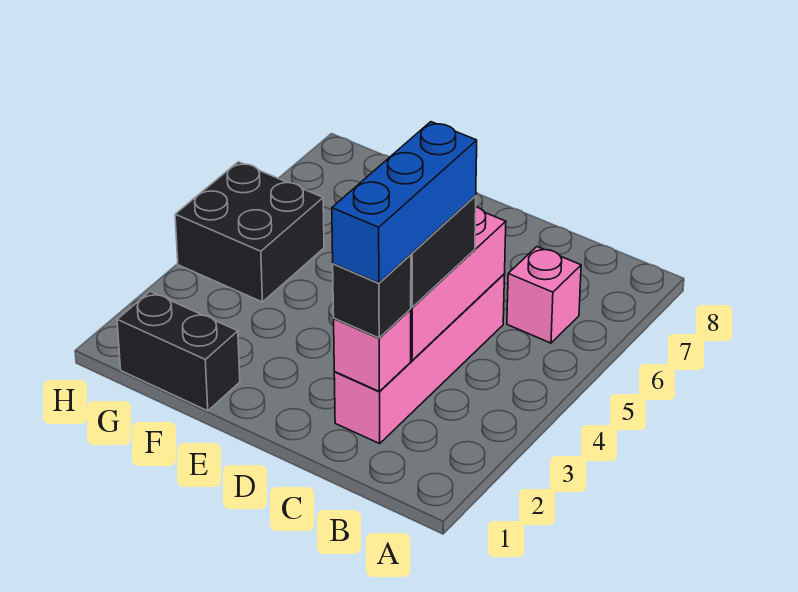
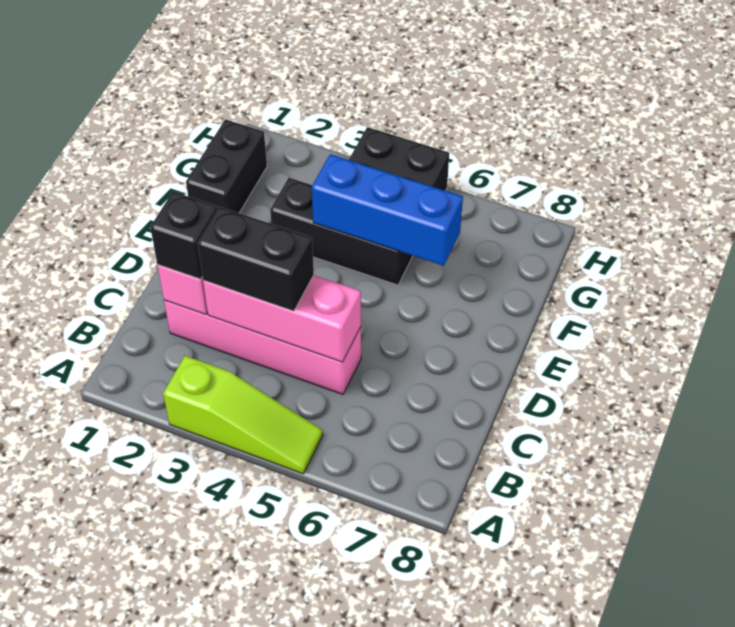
none -> lime slope A3:A5 level 1 top 3
pink brick B6 level 1 -> none
blue brick C2:C4 level 4 -> blue brick F4:F6 level 2
none -> black brick F3:F5 level 1

